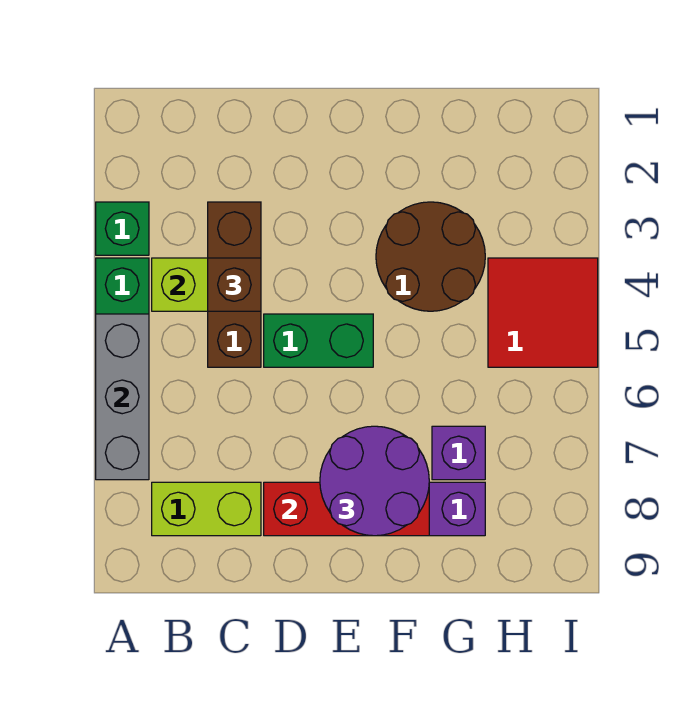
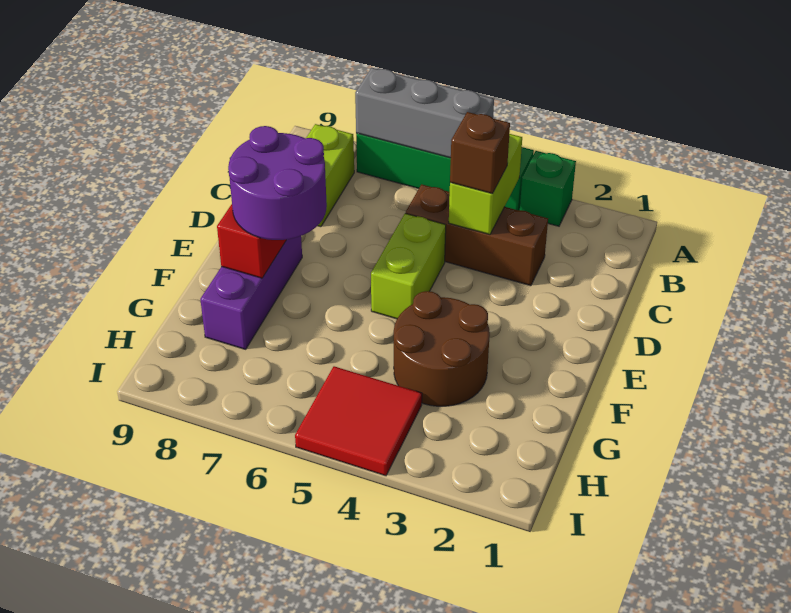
green brick D5:E5 level 1 -> lime brick D5:E5 level 1
purple brick G7 level 1 -> none

